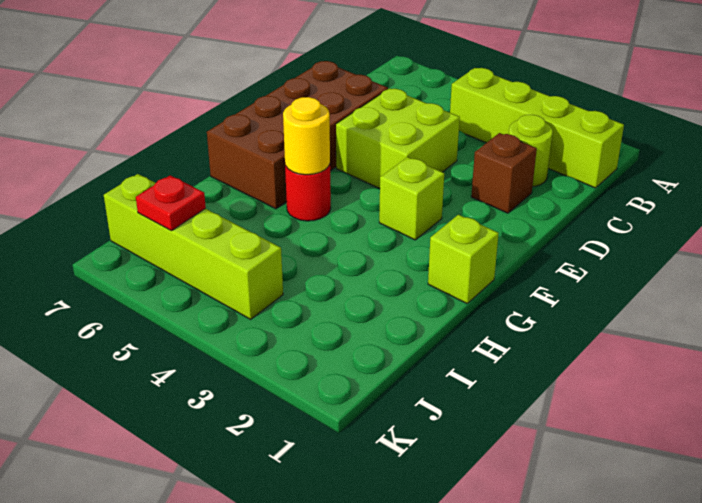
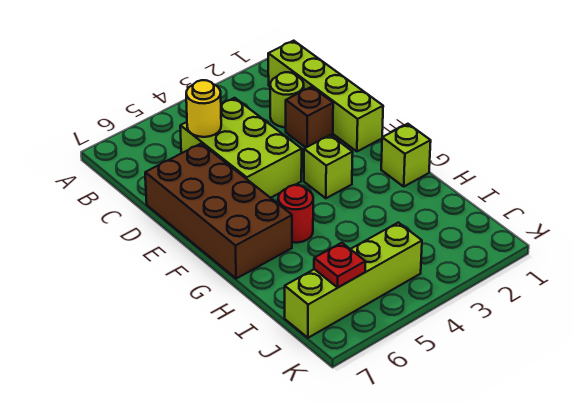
lime brick B1:B4 level 1 -> lime brick B1:E1 level 1
lime brick D4:E5 level 1 -> lime brick C4:E5 level 1
yellow round brick G5 level 2 -> yellow round brick C5 level 2

